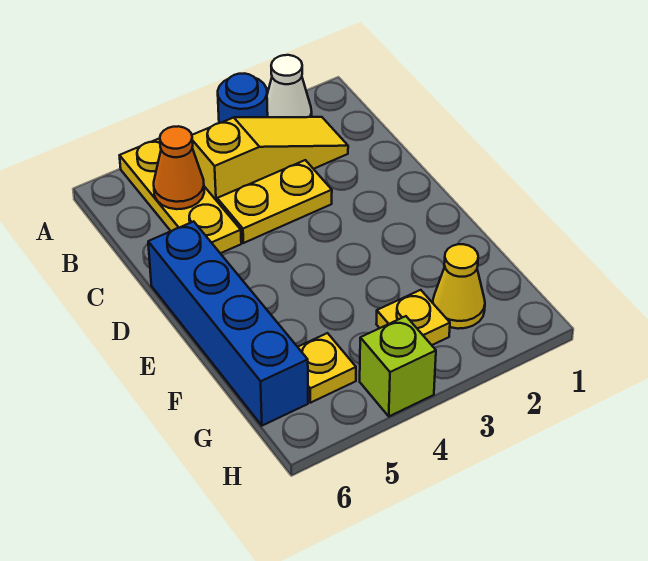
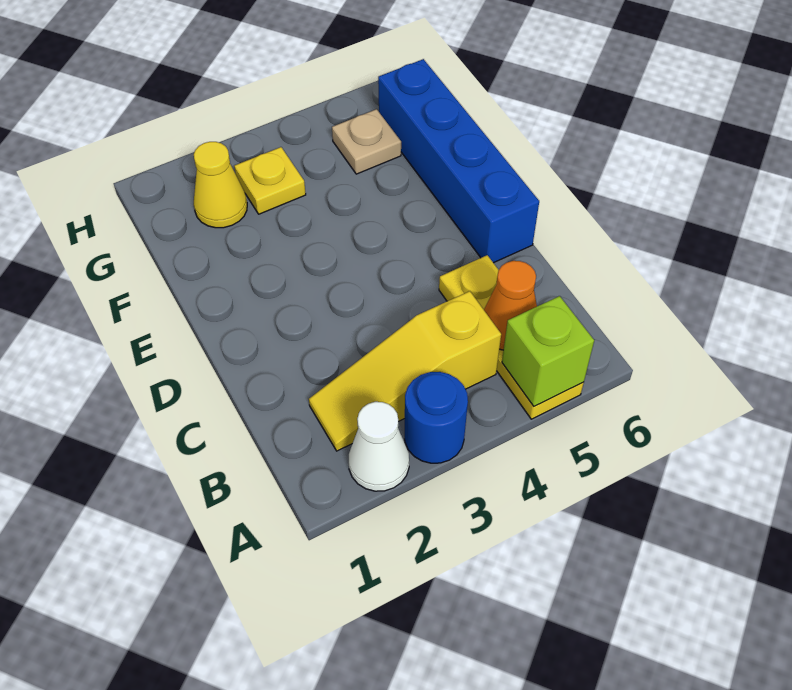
yellow plate C3:C4 level 1 -> none
yellow plate G5 level 1 -> tan plate G5 level 1
lime brick H4 level 1 -> lime brick A5 level 2

